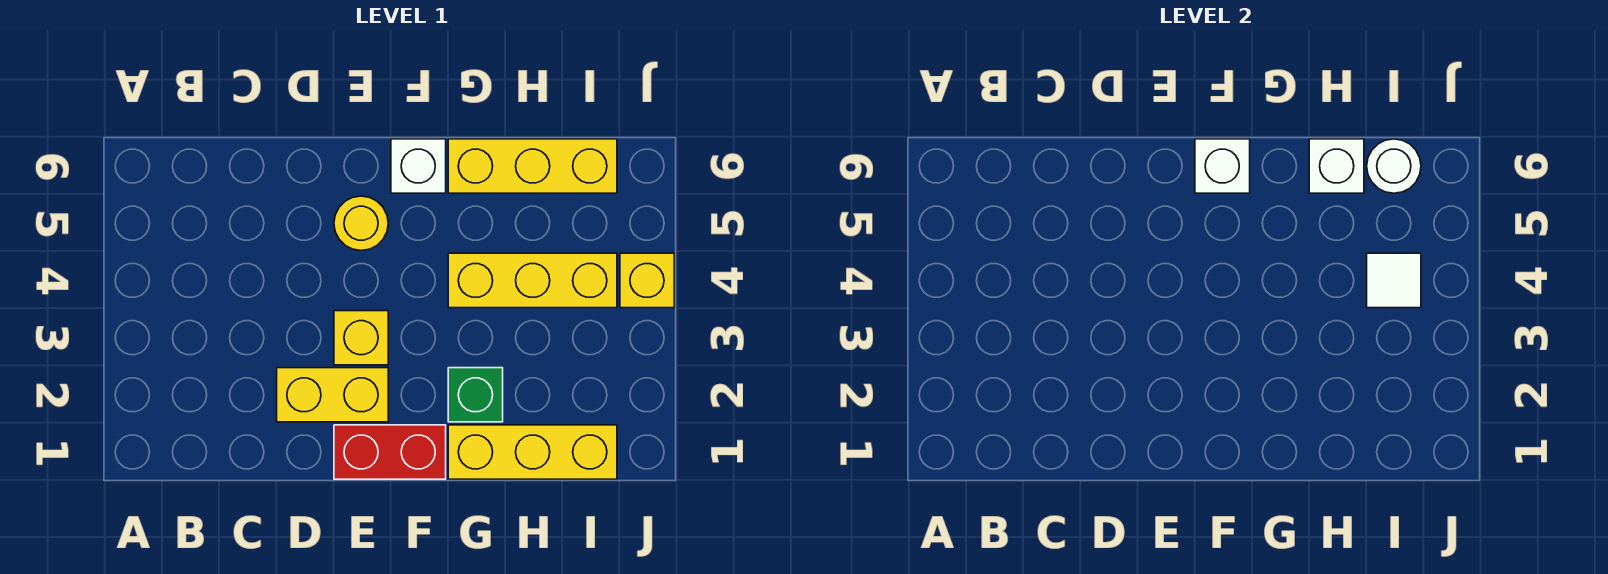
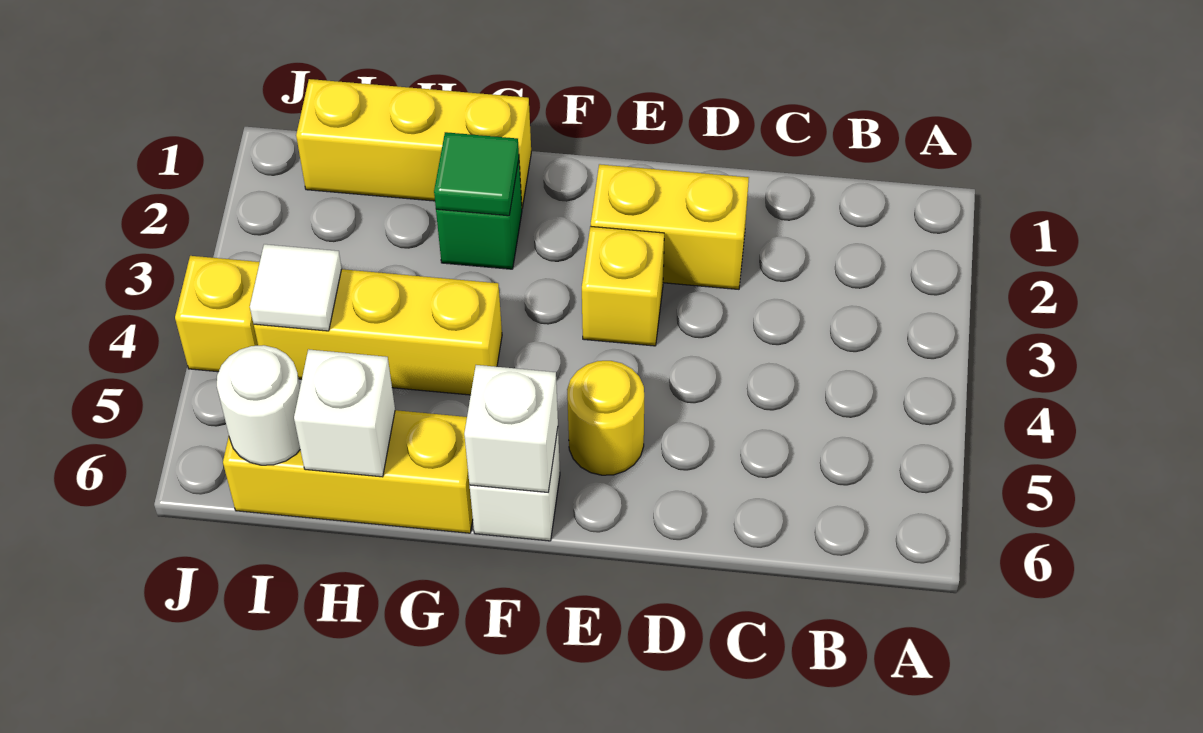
red brick E1:F1 level 1 -> none
none -> green tile G2 level 2

